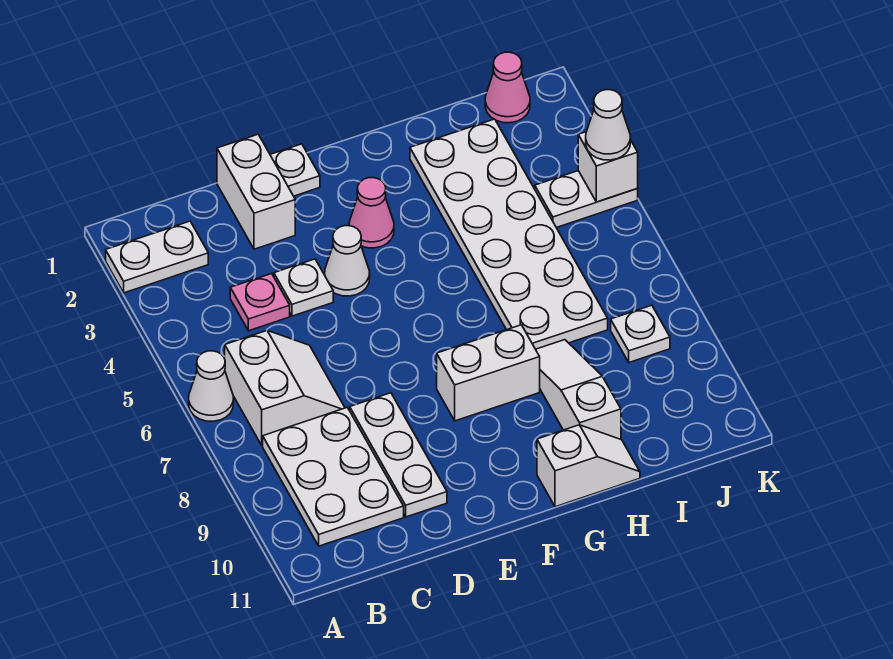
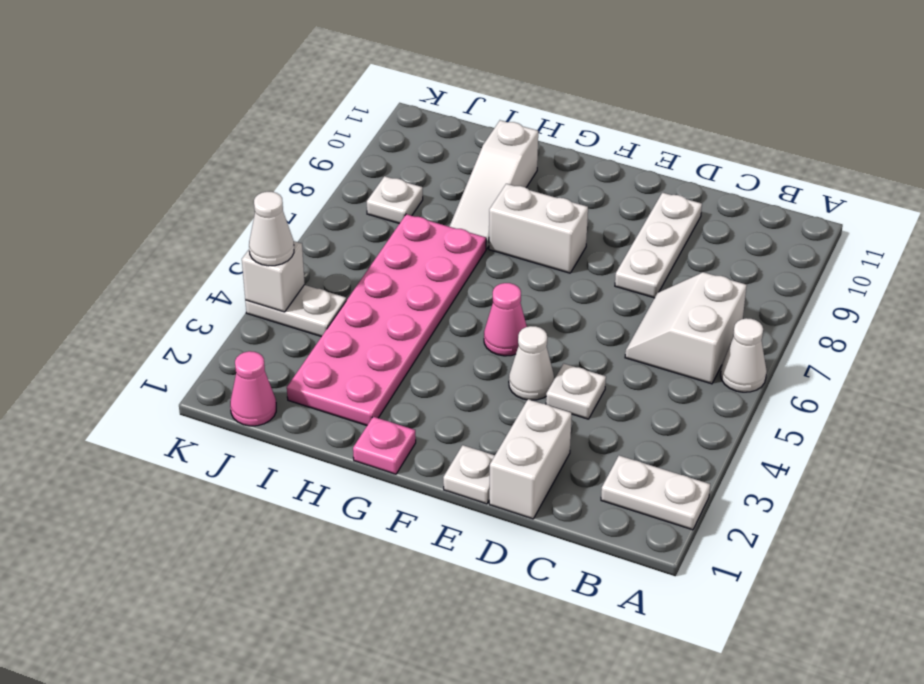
white plate B8:C10 level 1 -> none
pink plate C4 level 1 -> pink plate G1 level 1
pink cone F3 level 1 -> pink cone F5 level 1
white slope G11:H11 level 1 top G -> none
white plate H2:I7 level 1 -> pink plate H2:I7 level 1

